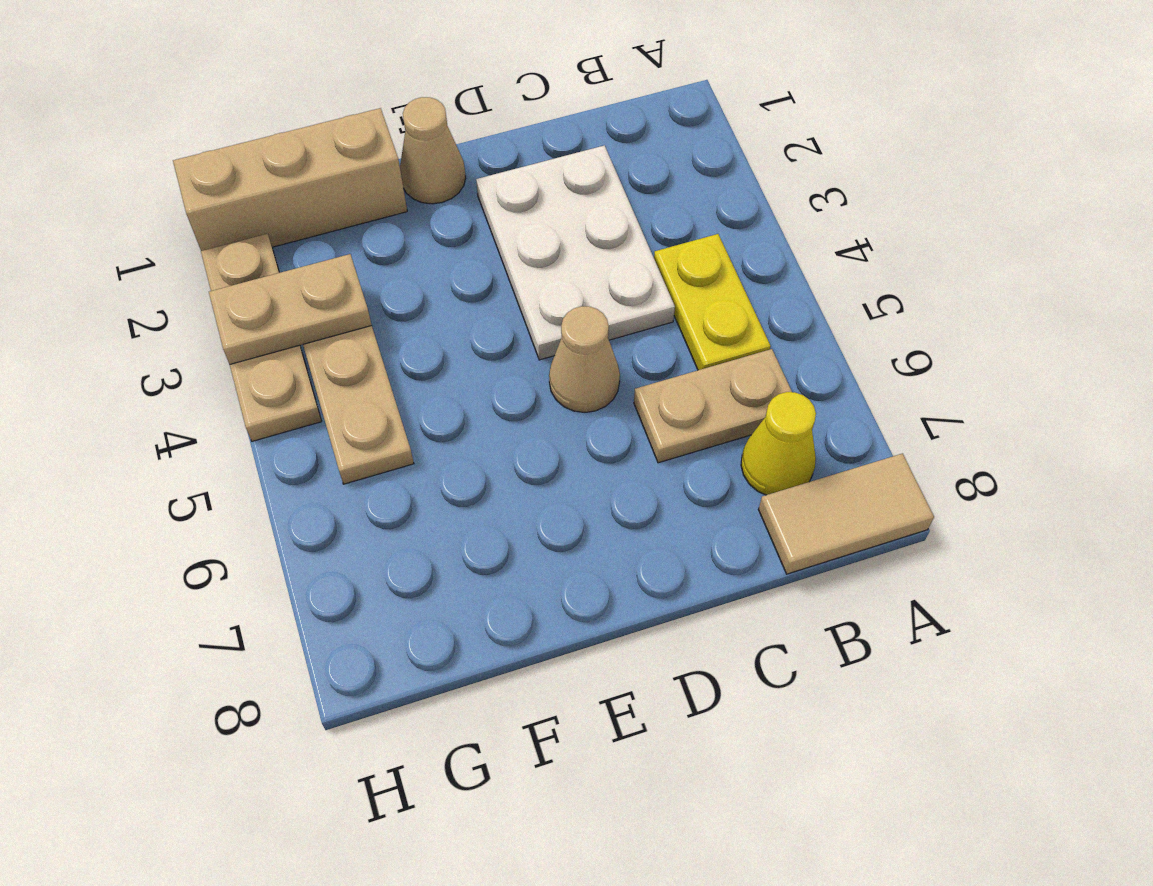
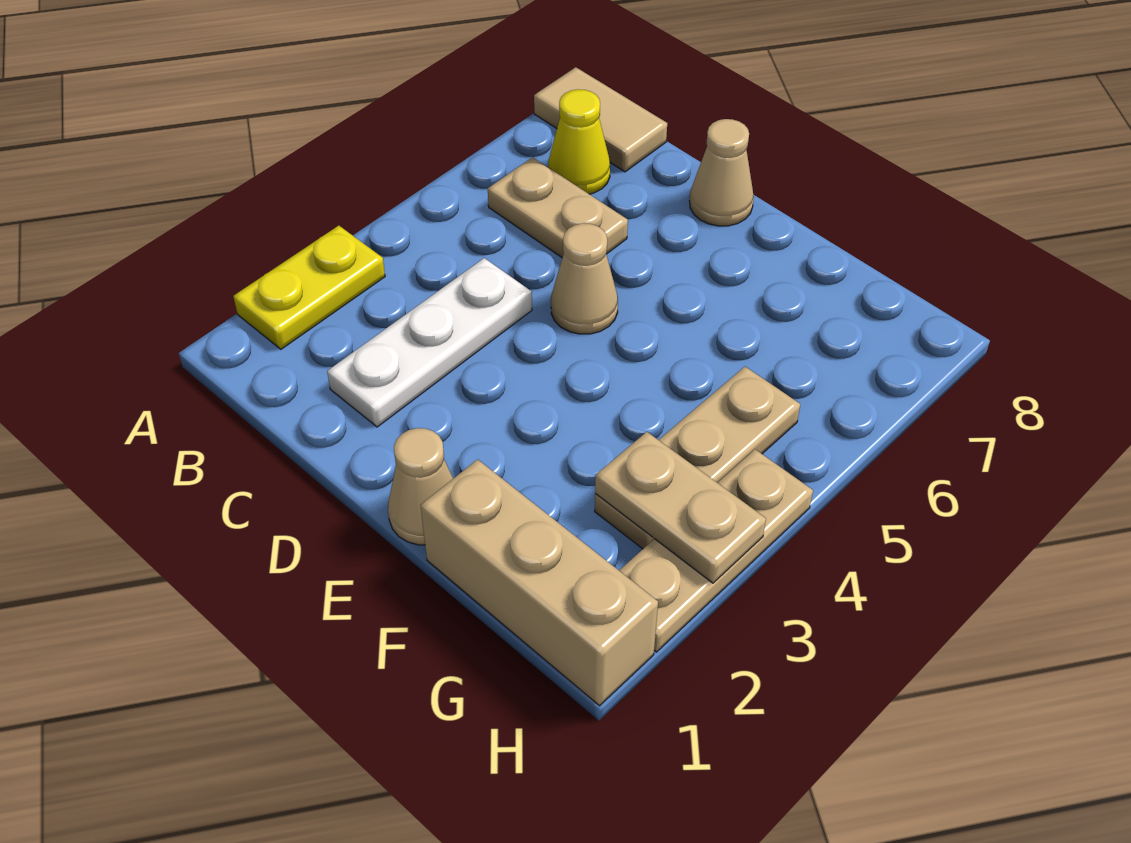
yellow plate B4:B5 level 1 -> yellow plate A2:A3 level 1
white plate C2:D4 level 1 -> white plate C2:C4 level 1
none -> tan cone D8 level 1

